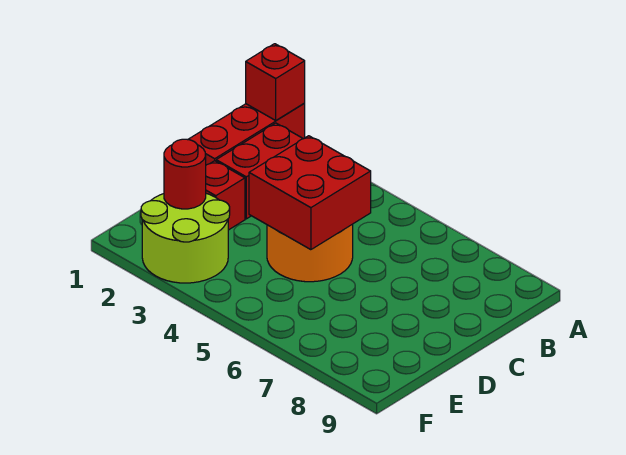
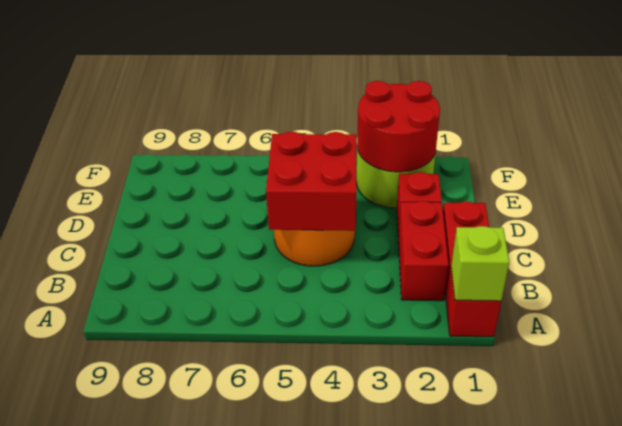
red brick A1 level 2 -> lime brick A1 level 2
red round brick E2 level 2 -> red round brick E2:F3 level 2

